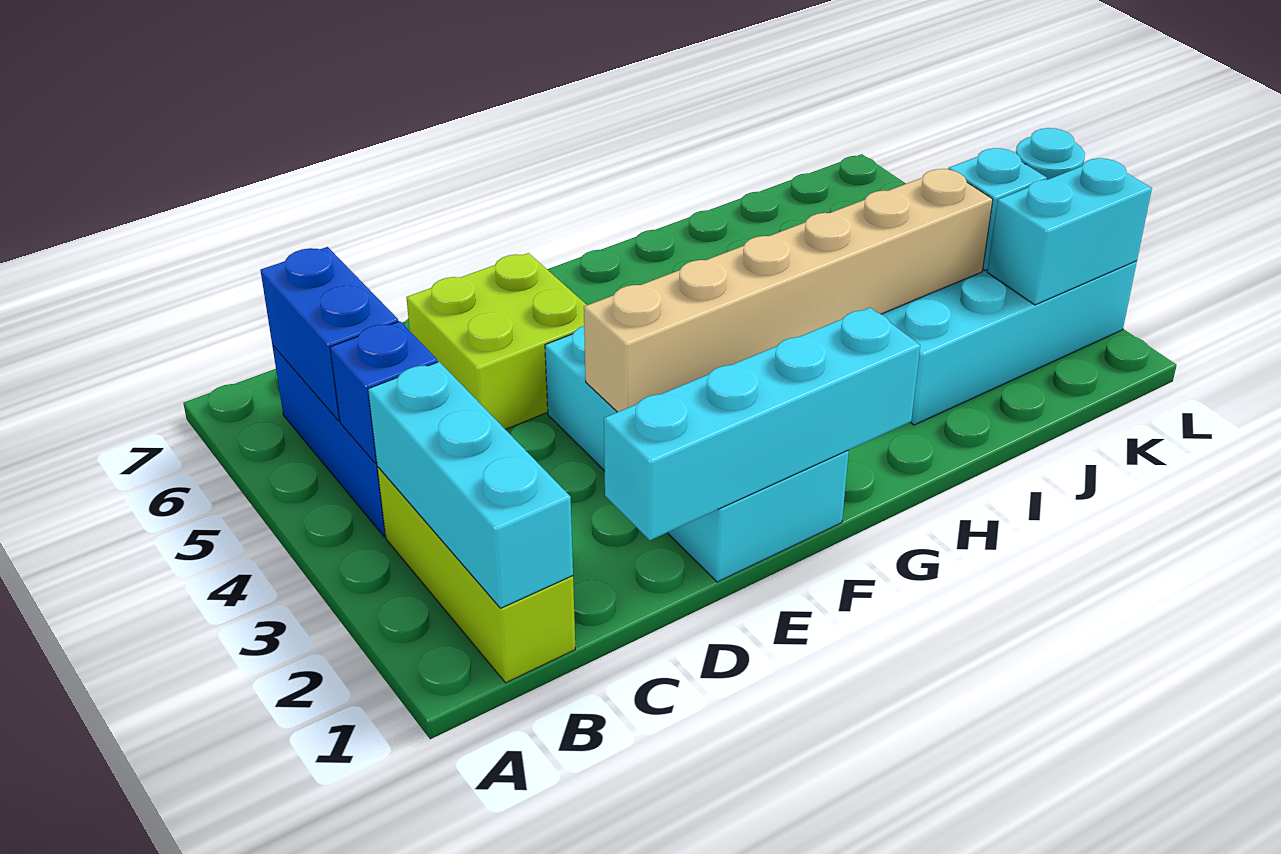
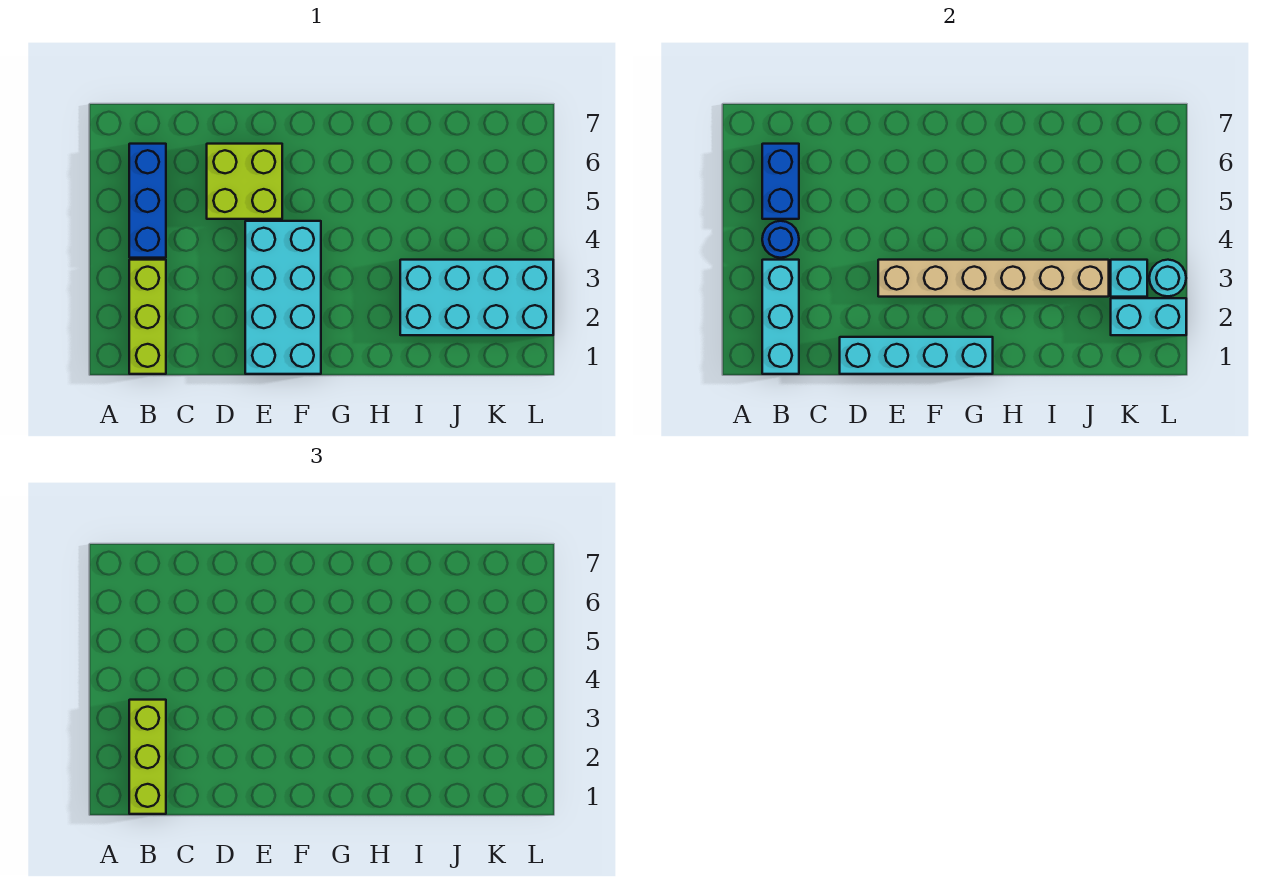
none -> lime brick B1:B3 level 3
blue brick B4 level 2 -> blue round brick B4 level 2

